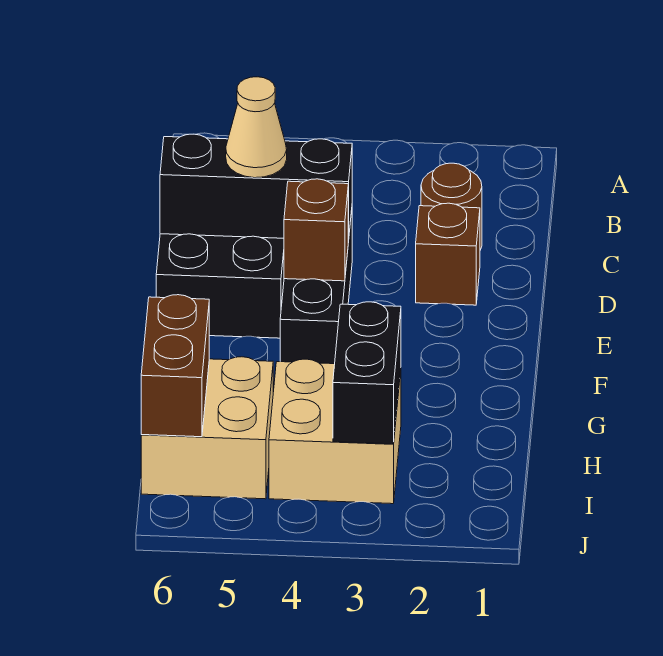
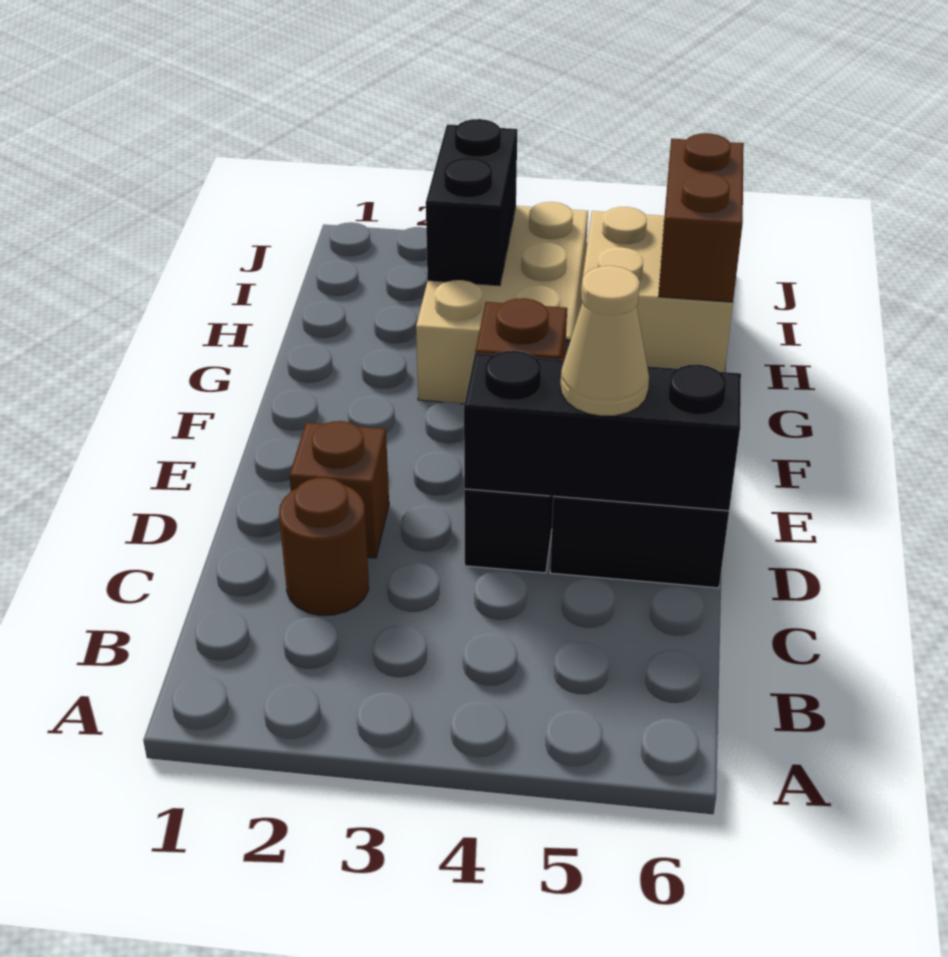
tan brick H3:I4 level 1 -> tan brick G3:I4 level 1

